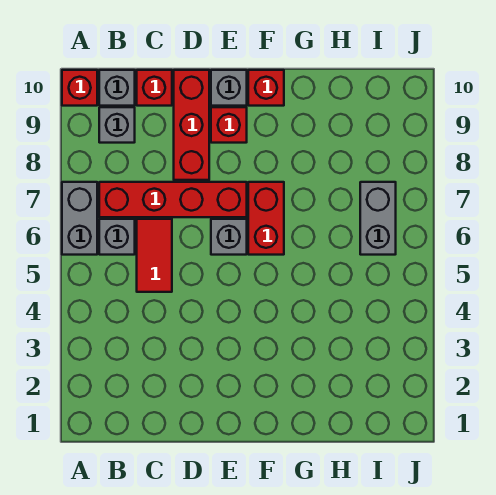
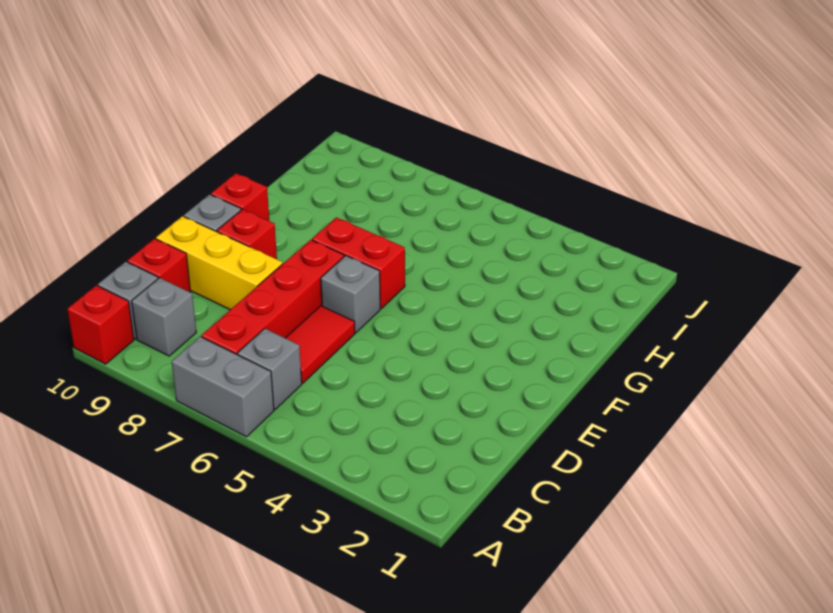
red tile C5:C6 level 1 -> red tile C6:D6 level 1
red brick D8:D10 level 1 -> yellow brick D8:D10 level 1
grey brick I6:I7 level 1 -> none

